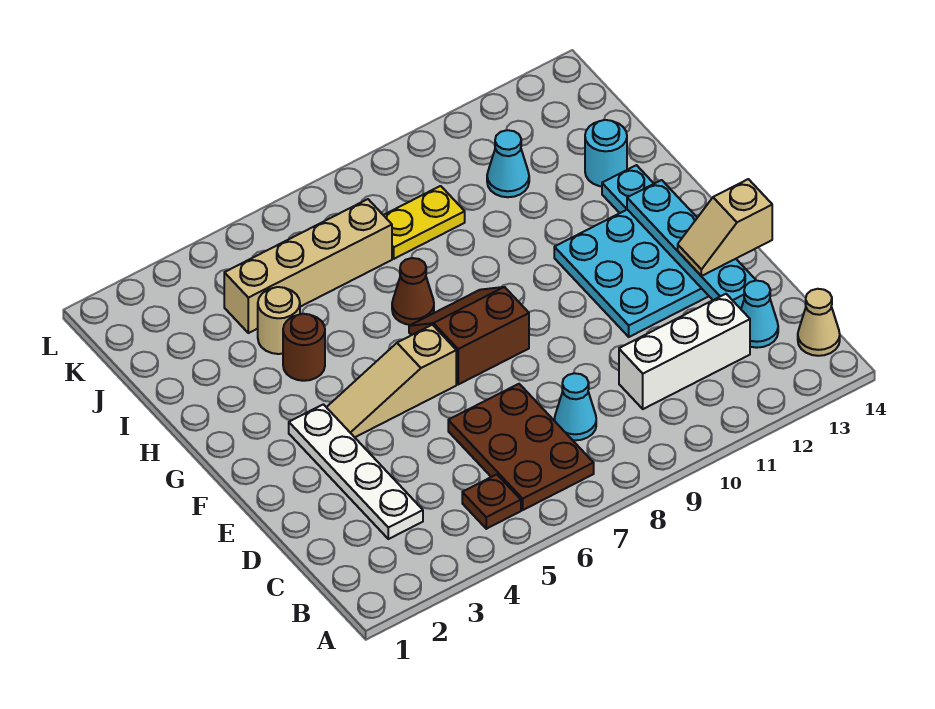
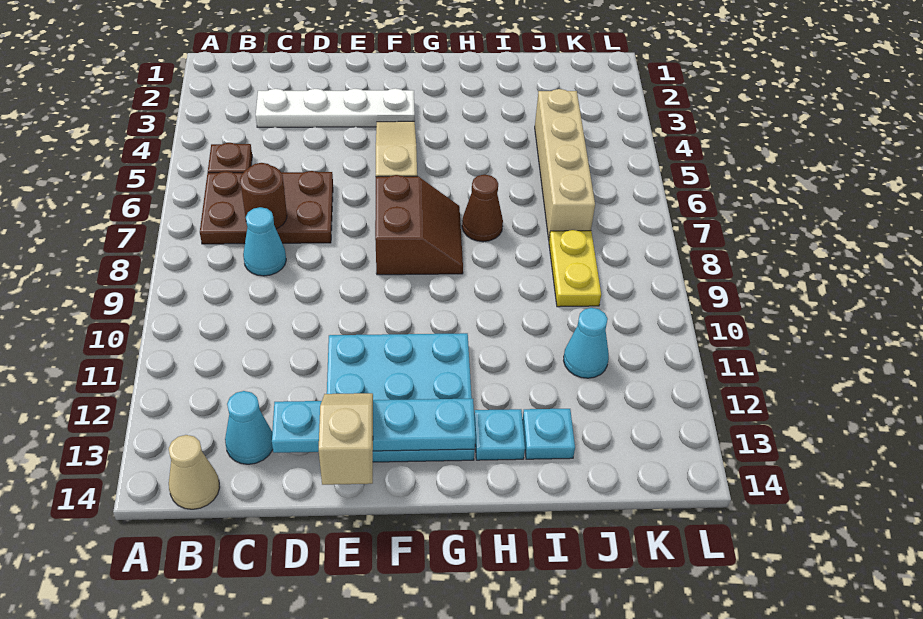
white brick C10:C12 level 1 -> none
brown round brick H4 level 1 -> brown round brick C7 level 2
tan round brick I4 level 1 -> none
cyan round brick I13 level 1 -> cyan plate I13 level 1

